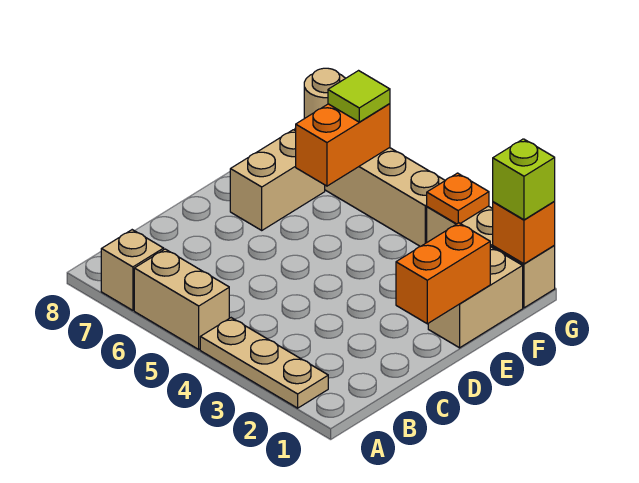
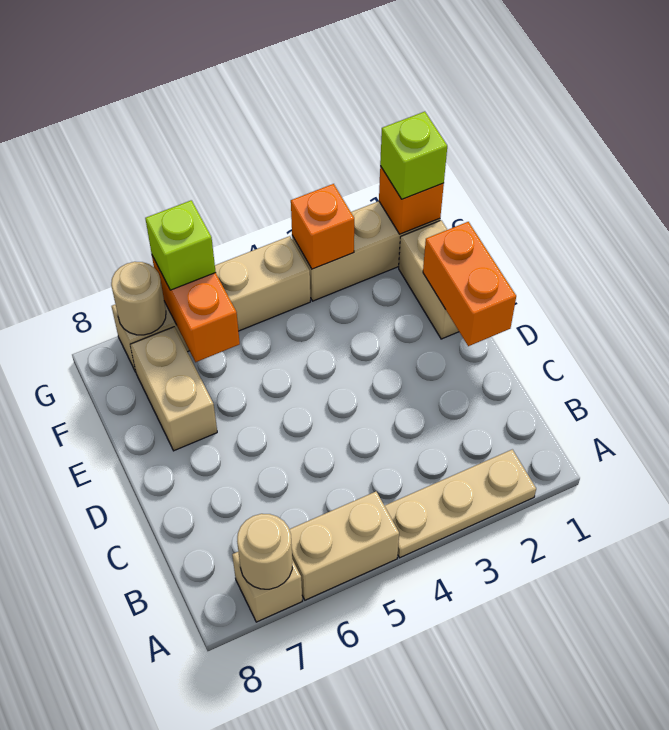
none -> tan round brick A7 level 2
orange plate G3 level 2 -> orange brick G3 level 2
lime tile G6 level 3 -> lime brick G6 level 3

